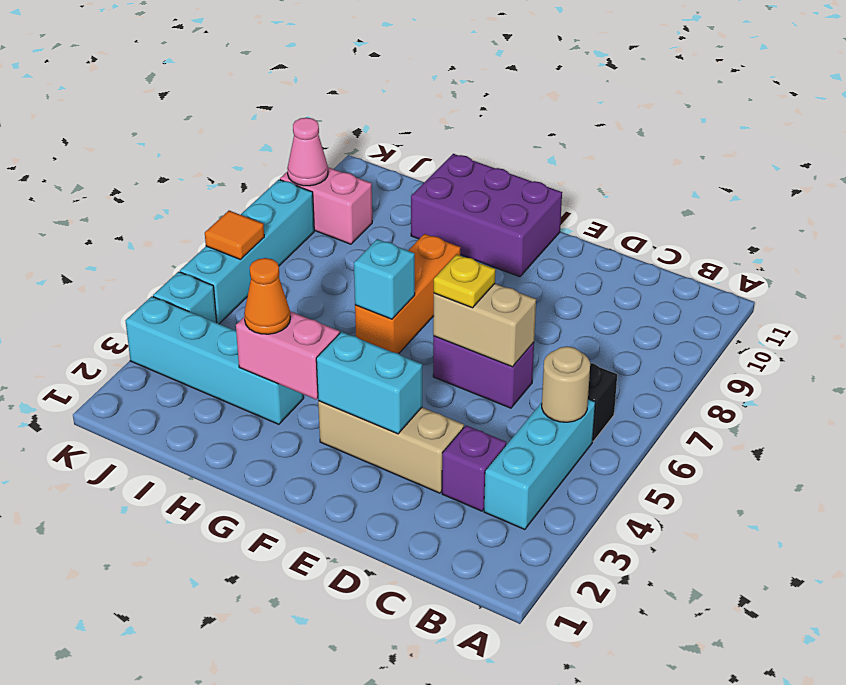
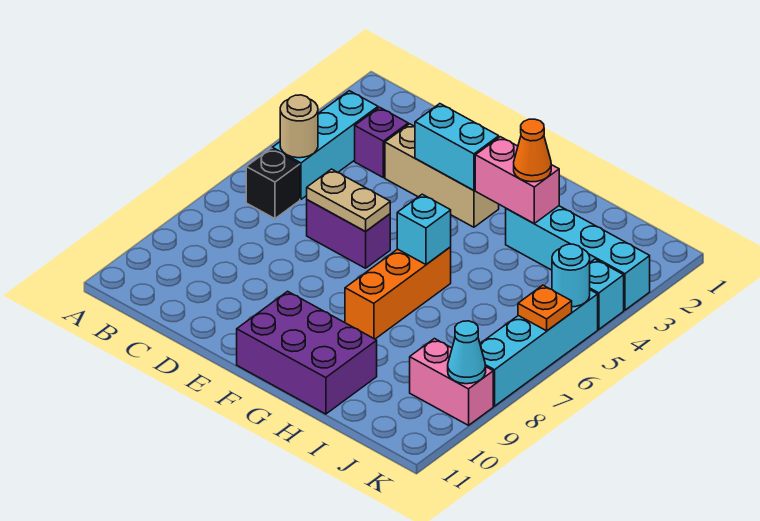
tan brick D6:E6 level 2 -> tan plate D6:E6 level 2
yellow plate E6 level 3 -> none
none -> cyan round brick K5 level 2
orange tile K6 level 2 -> orange plate K6 level 2
pink cone K9 level 2 -> cyan cone K9 level 2

